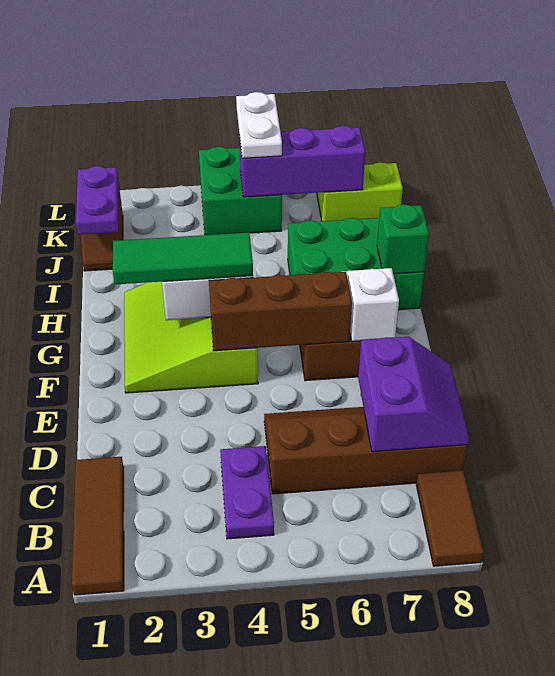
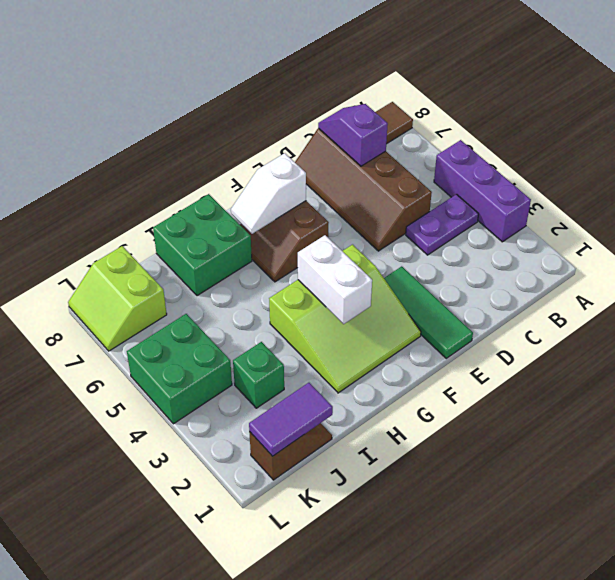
brown tile A1:C1 level 1 -> none
purple slope C7:D8 level 2 top 7 -> purple slope C7:C8 level 2 top 7
brown brick F4:F6 level 2 -> none
green tile G2:G4 level 3 -> green tile E1:E3 level 1
green brick H6:I8 level 1 -> green brick H7:I8 level 1
green brick H8 level 2 -> green brick J3 level 1
purple plate J1:K1 level 2 -> purple tile J1:K1 level 2
purple brick K5:K7 level 2 -> purple brick A3:A5 level 1
white plate K5:L5 level 3 -> none

